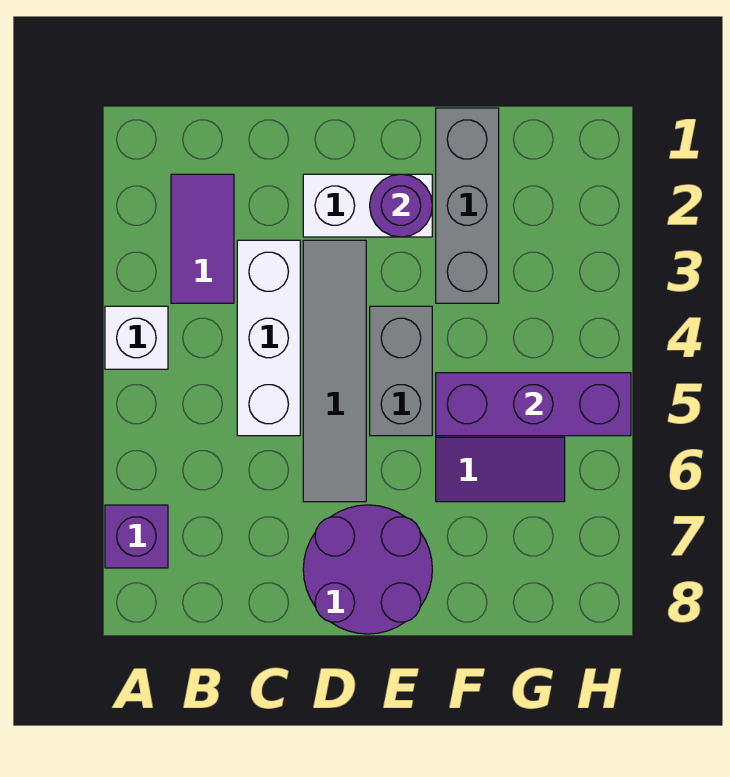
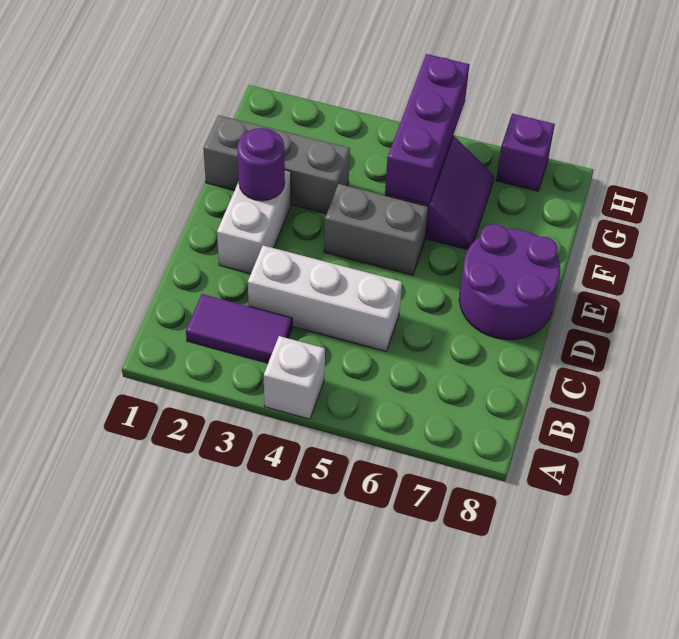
purple brick A7 level 1 -> purple brick H7 level 1
grey tile D3:D6 level 1 -> none

